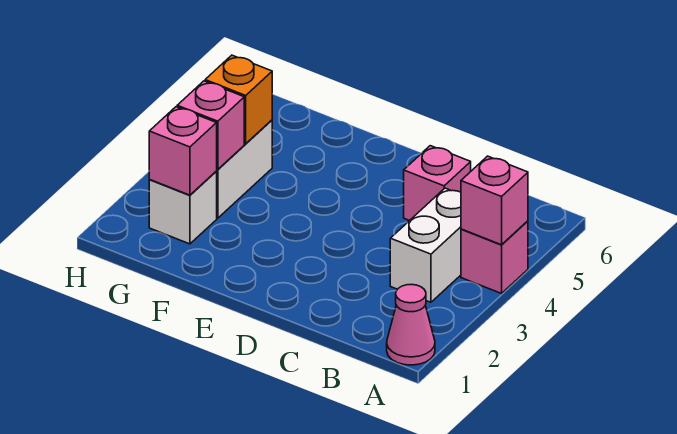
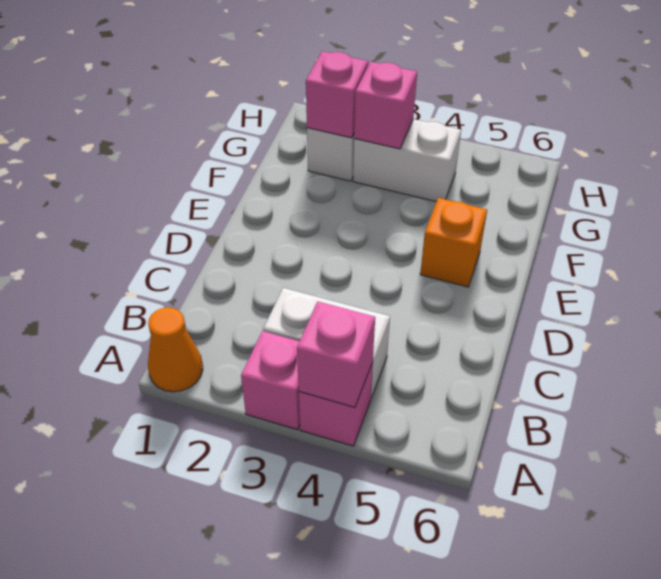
pink cone A1 level 1 -> orange cone A1 level 1
pink brick C5 level 1 -> pink brick A3 level 1
orange brick G4 level 2 -> orange brick E5 level 1

